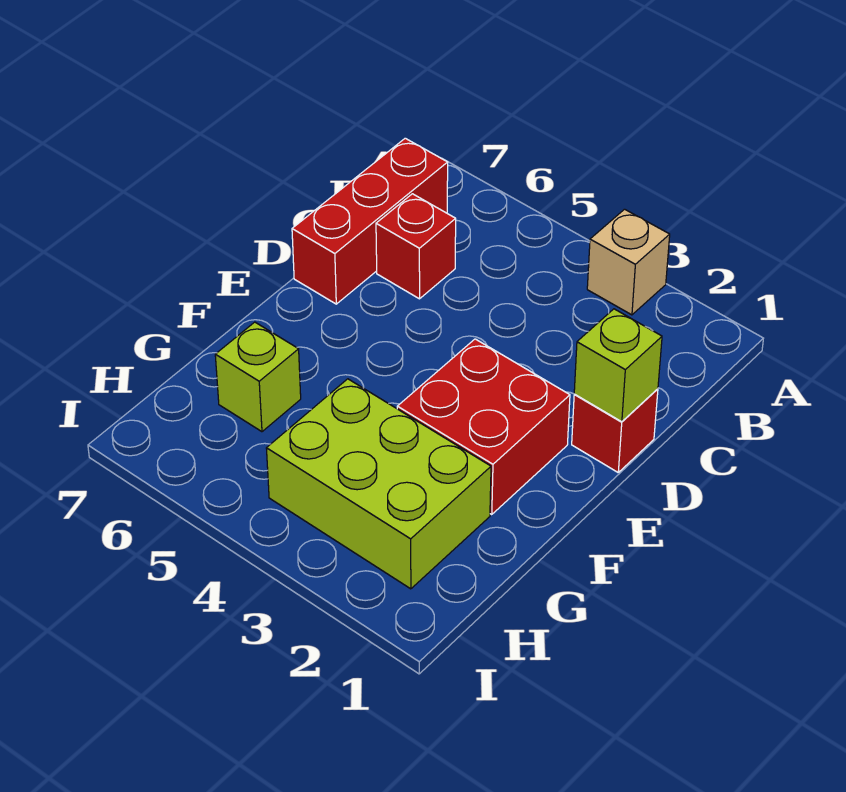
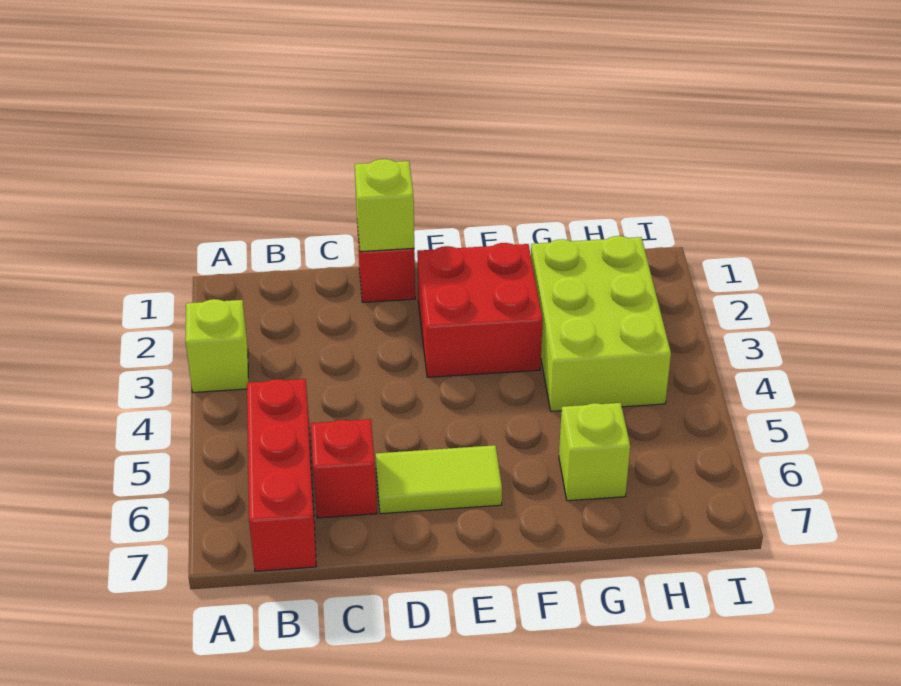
tan brick A3 level 1 -> lime brick A3 level 1
red brick B7:D7 level 1 -> red brick B5:B7 level 1
none -> lime tile D6:E6 level 1

